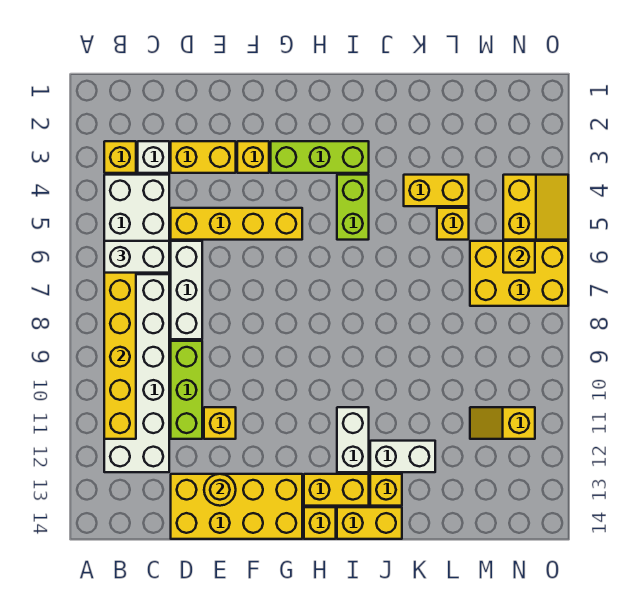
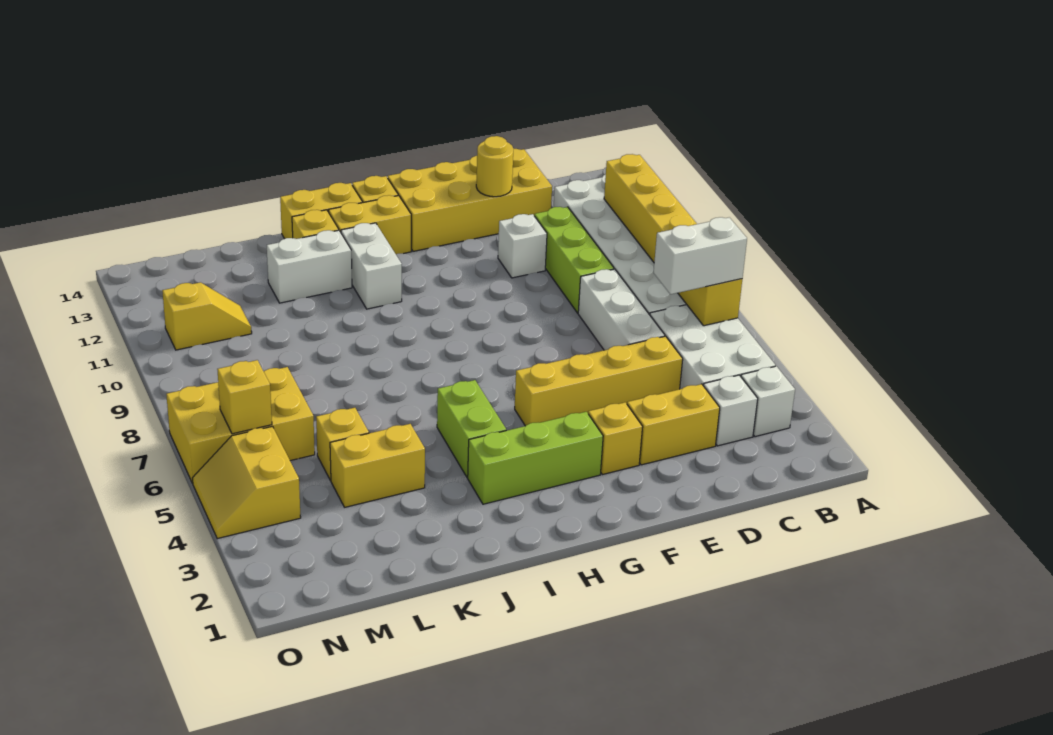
yellow brick B3 level 1 -> white brick B3 level 1
yellow brick E11 level 1 -> white brick E11 level 1

